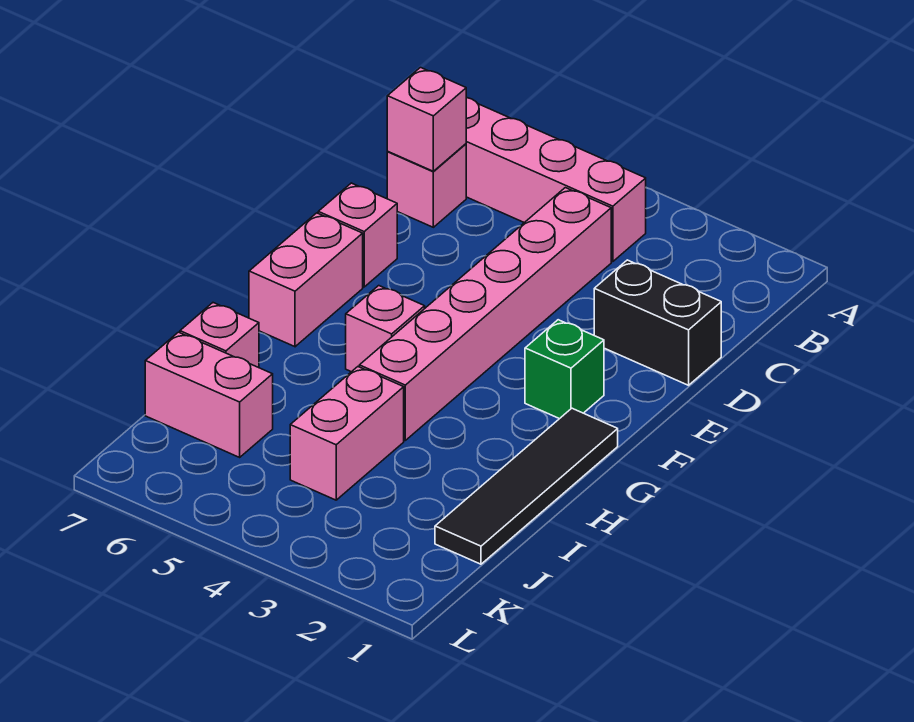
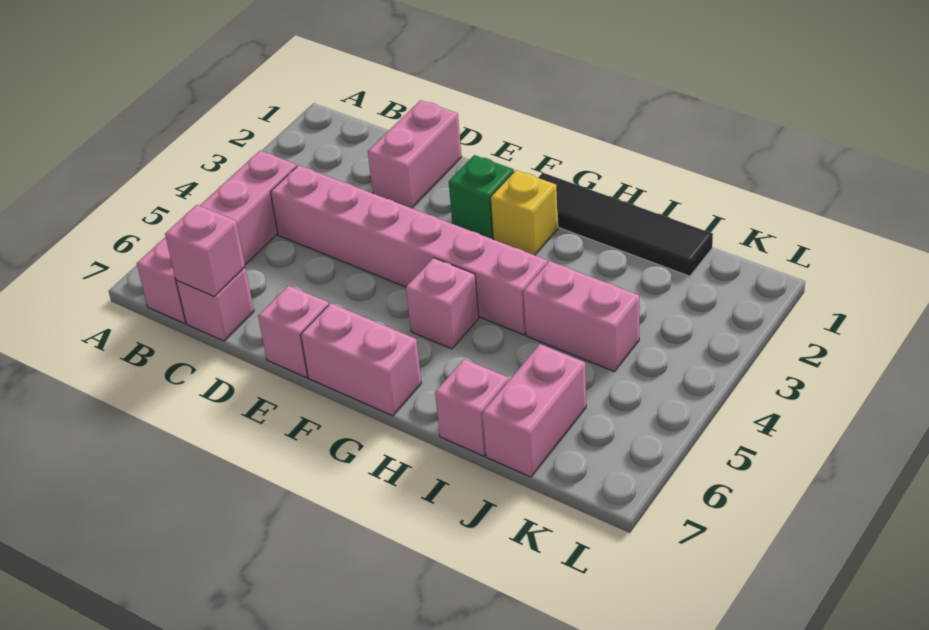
black brick D1:D2 level 1 -> pink brick D1:D2 level 1
none -> yellow brick G2 level 1

